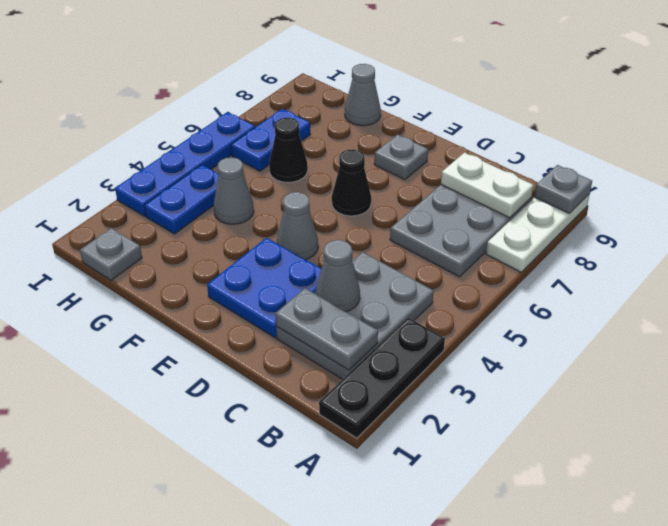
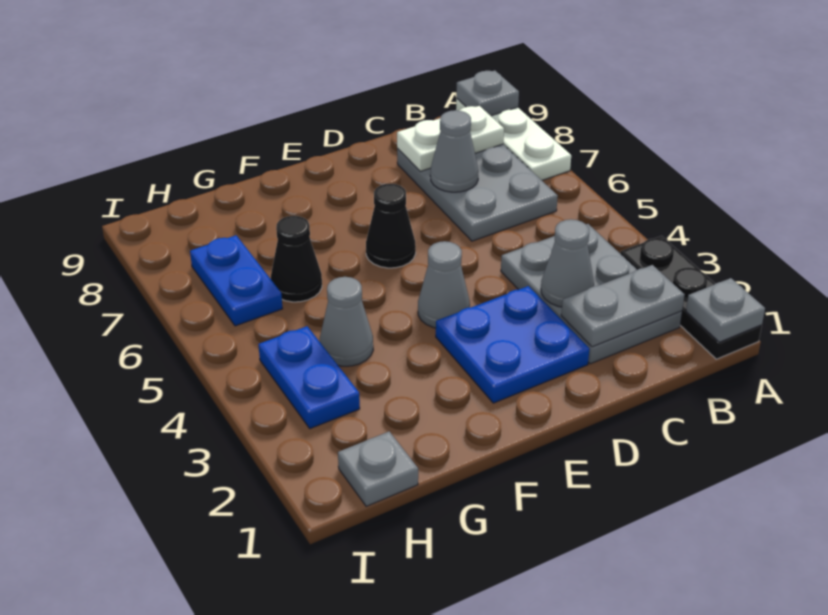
grey plate E8 level 1 -> grey plate A1 level 2
grey cone G9 level 1 -> grey cone C7 level 2
blue plate I3:I6 level 1 -> none

